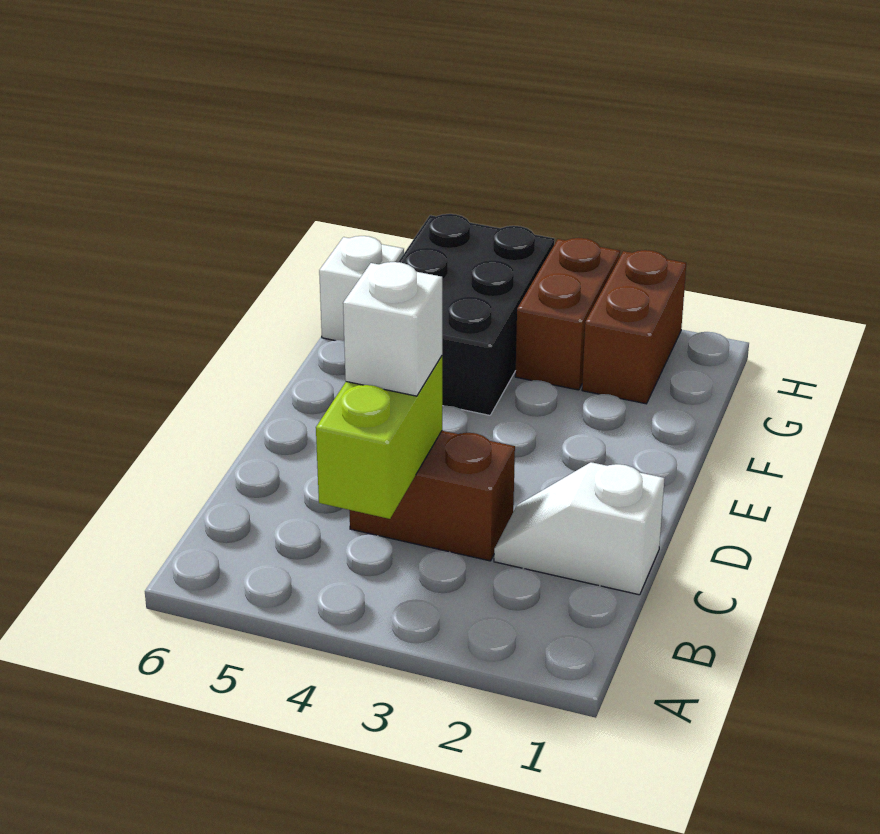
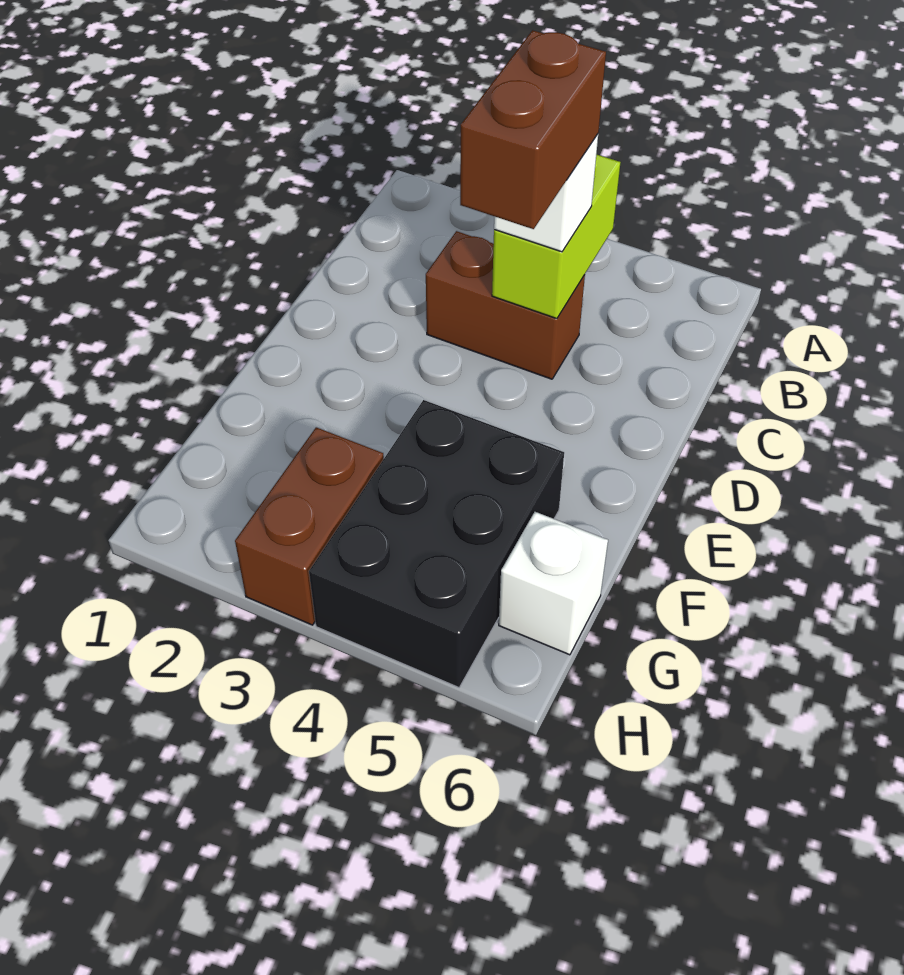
white slope C1:C2 level 1 top 1 -> none
brown brick G2:H2 level 1 -> brown brick C4:D4 level 4

